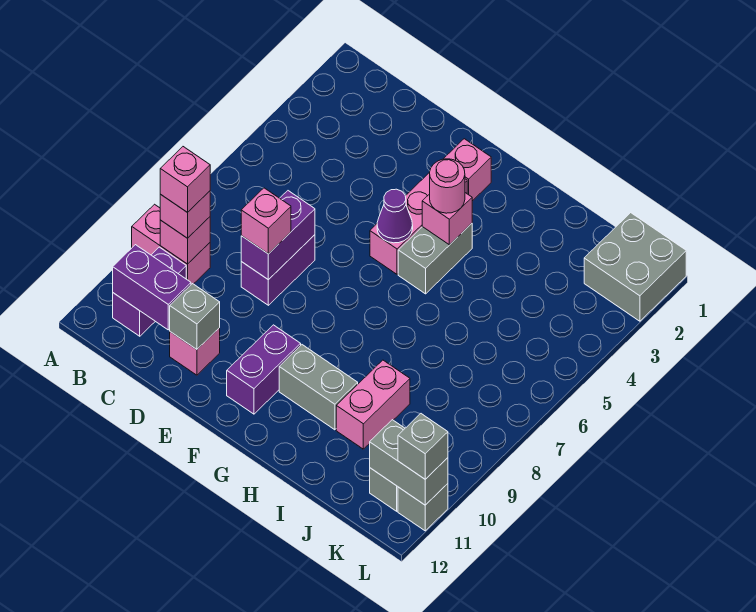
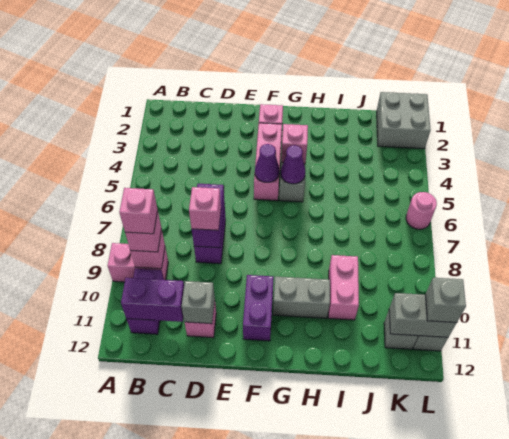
pink round brick G4 level 3 -> pink round brick L6 level 1
none -> purple cone G5 level 2

